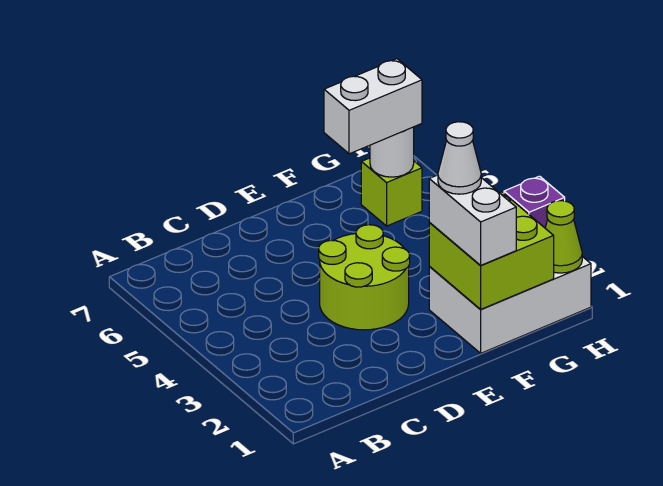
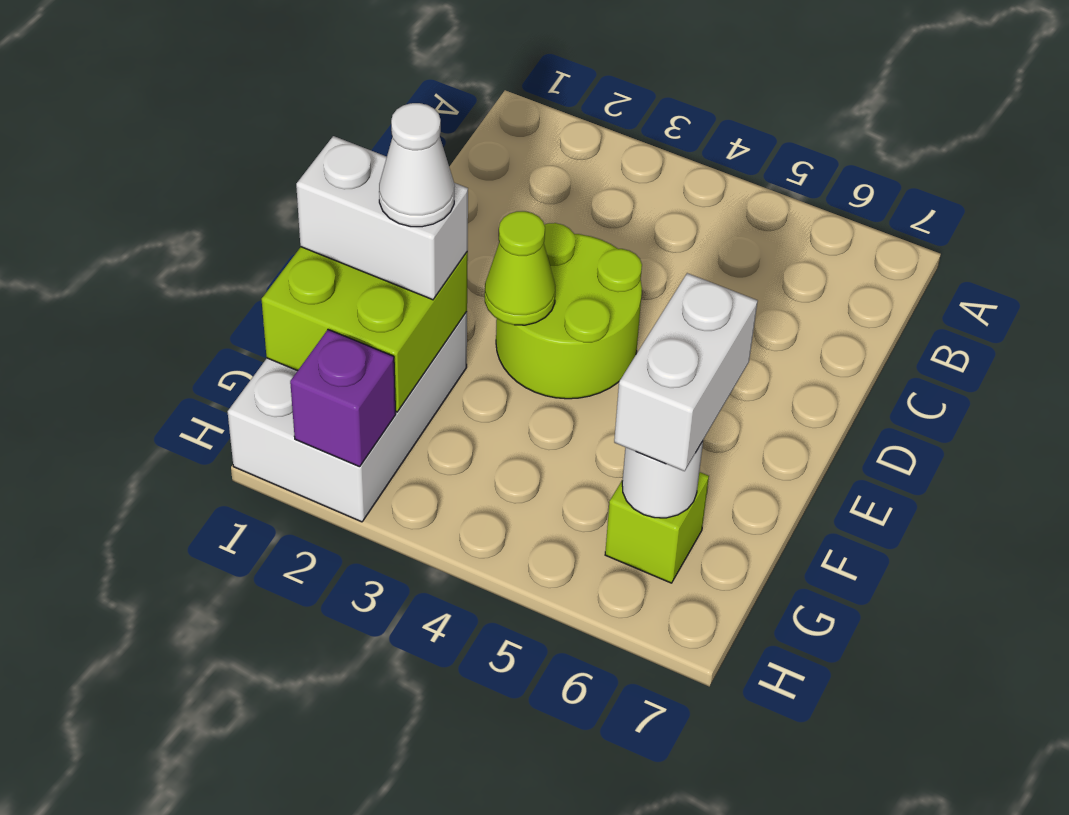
lime cone H1 level 2 -> lime cone E3 level 2

